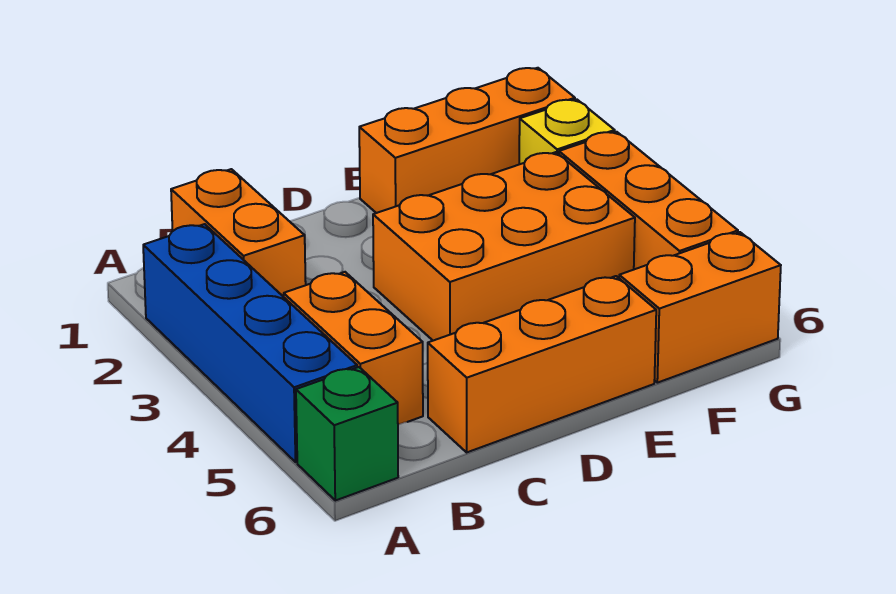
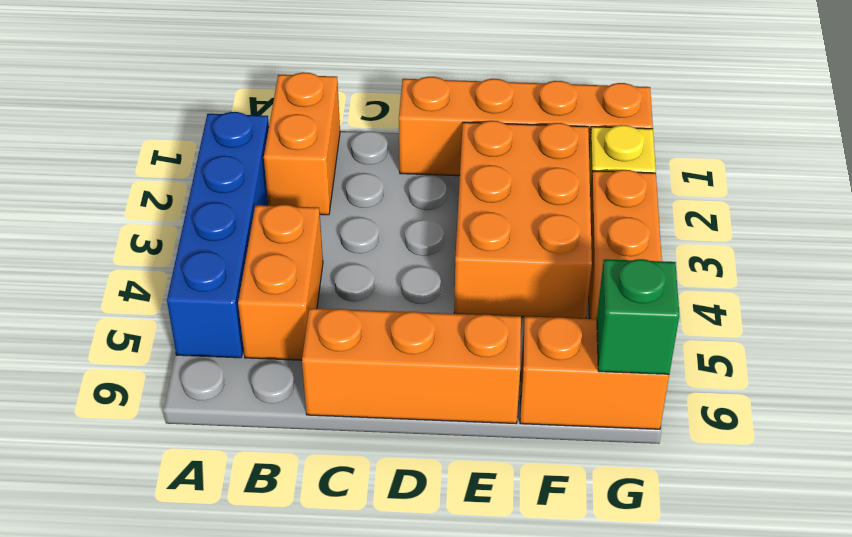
green brick A6 level 1 -> green brick G6 level 2
orange brick D3:F4 level 1 -> orange brick E2:F4 level 1
orange brick E1:G1 level 1 -> orange brick D1:G1 level 1

